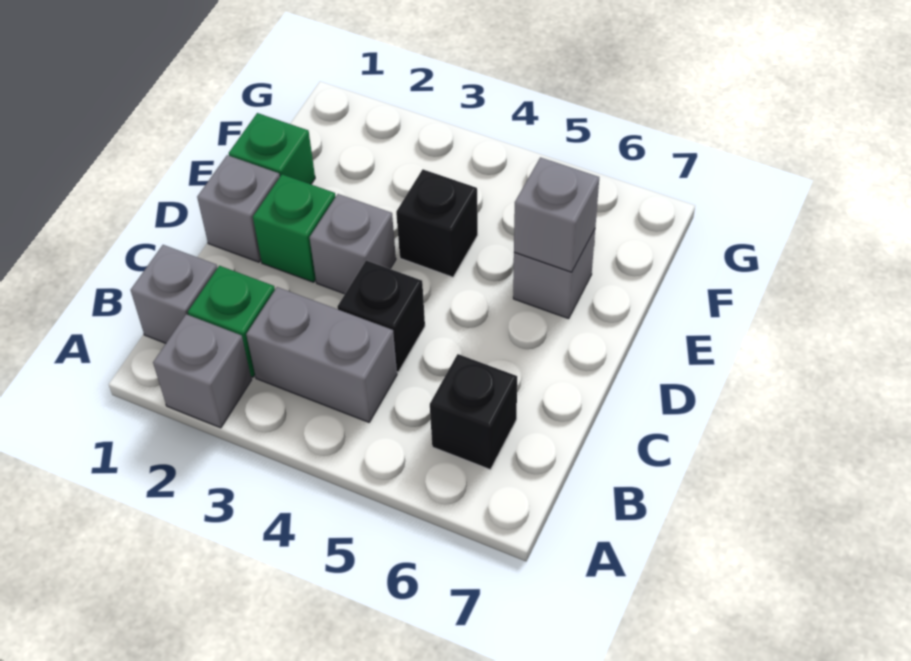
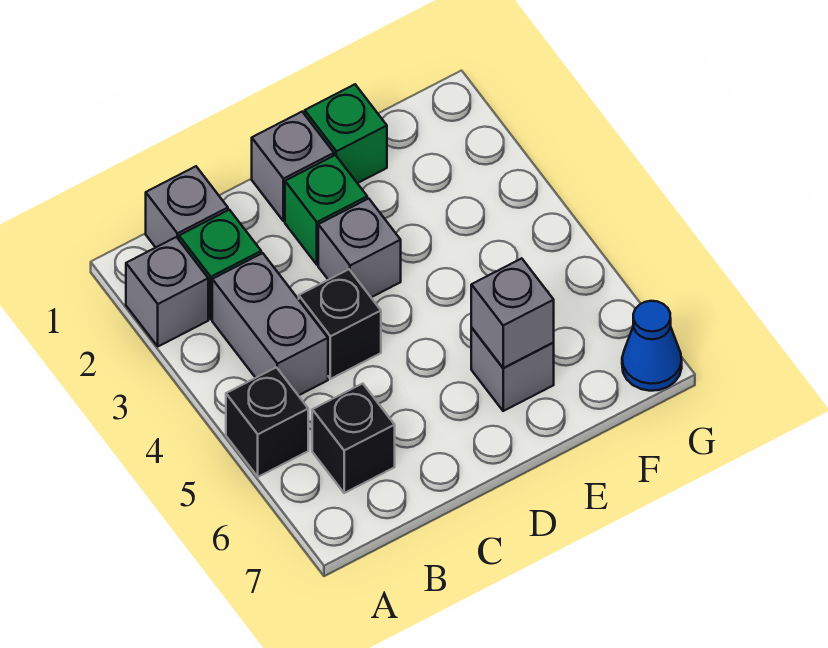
black brick E4 level 1 -> black brick A5 level 1
none -> blue cone G7 level 1

